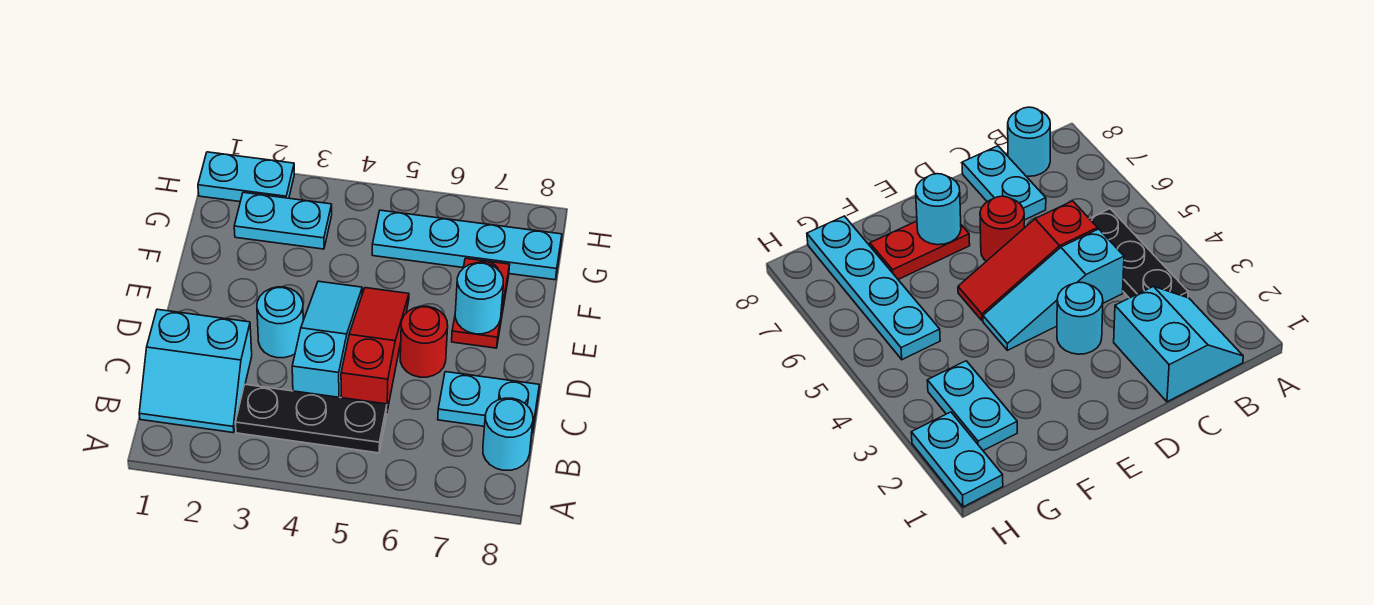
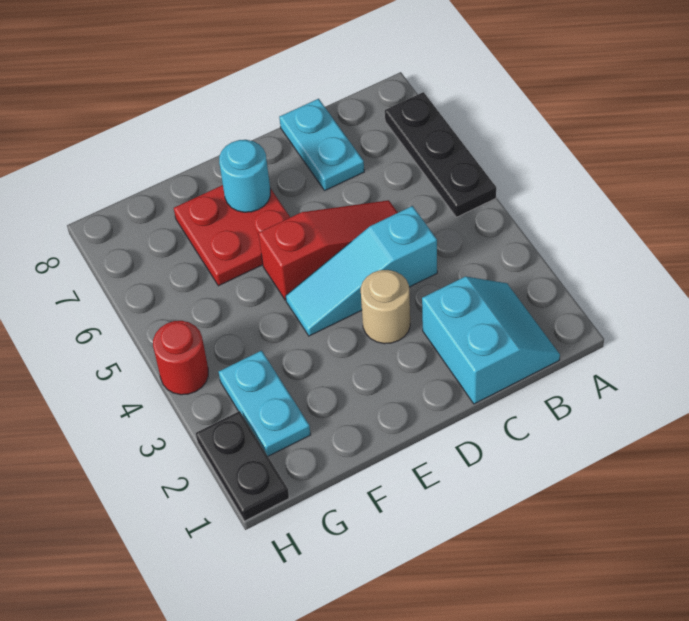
black plate B3:B5 level 1 -> black plate A5:A7 level 1
cyan round brick B8 level 1 -> none
red slope C5:E5 level 1 top C -> red slope C5:E5 level 1 top E
cyan round brick D3 level 1 -> tan round brick D3 level 1
red round brick D6 level 1 -> red round brick H4 level 1
red plate E7:F7 level 1 -> red plate E6:F7 level 1
cyan plate G5:G8 level 1 -> none
cyan plate H1:H2 level 1 -> black plate H1:H2 level 1

